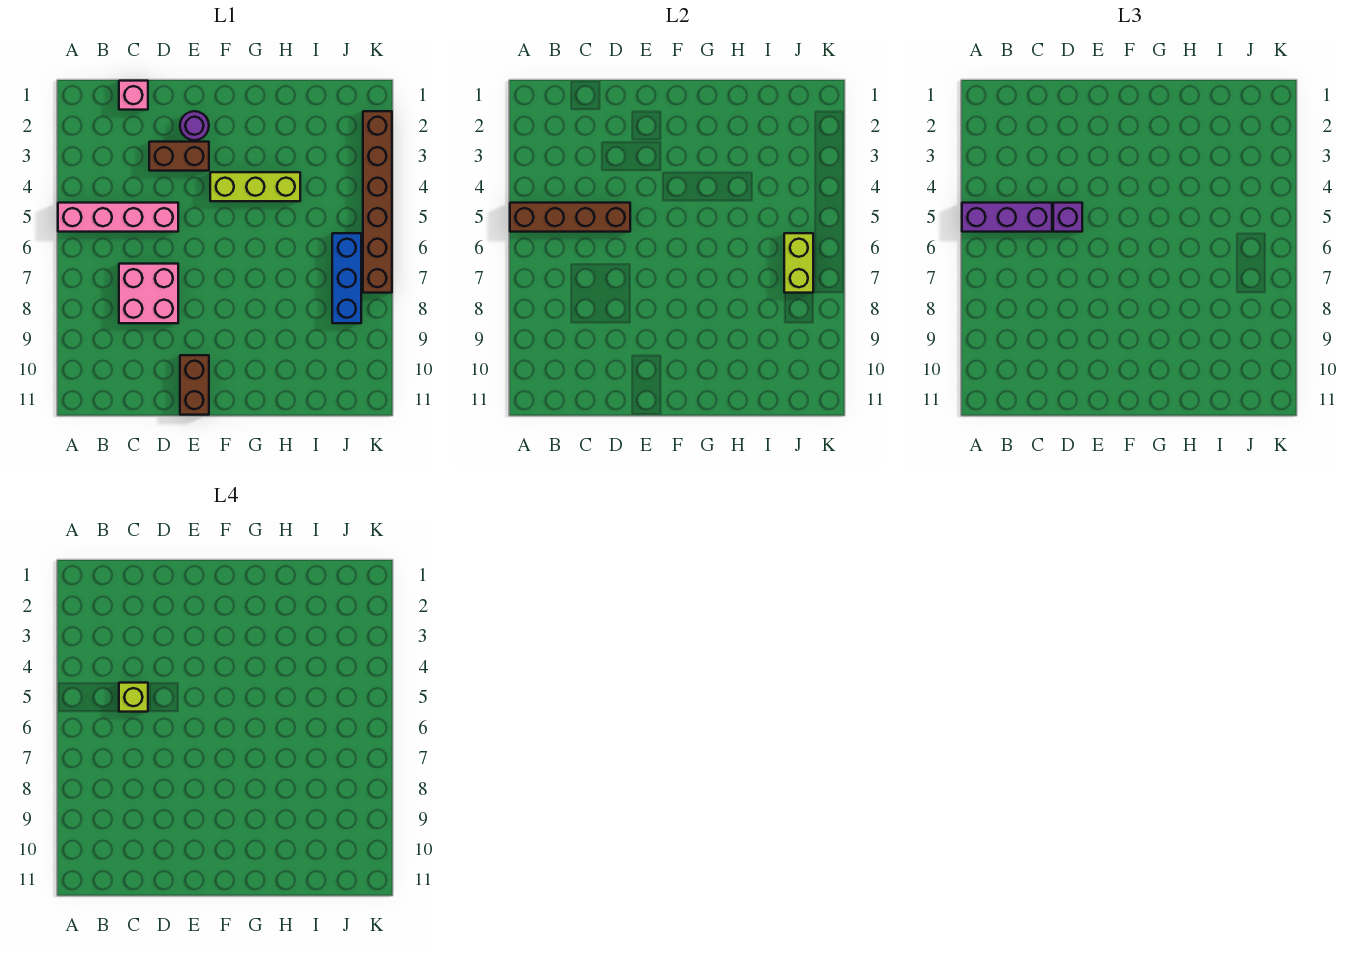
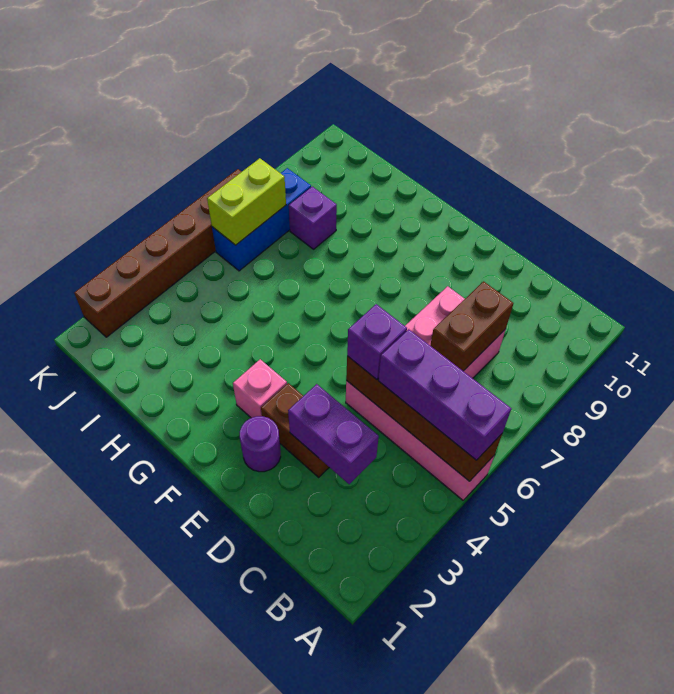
pink brick C1 level 1 -> pink brick F3 level 1
none -> purple brick C3:D3 level 2
lime brick C5 level 4 -> none
brown brick E10:E11 level 1 -> brown brick C7:C8 level 2
lime brick F4:H4 level 1 -> none
none -> purple brick I8 level 1

